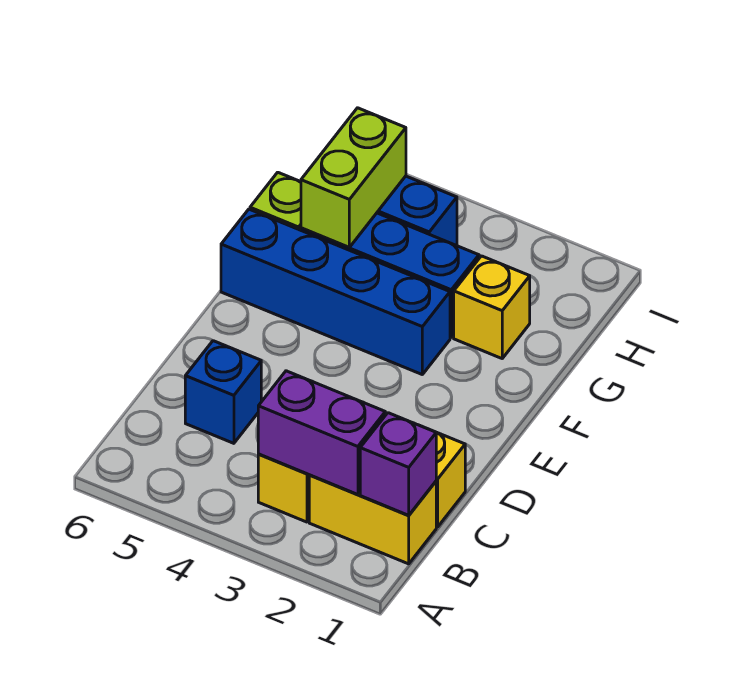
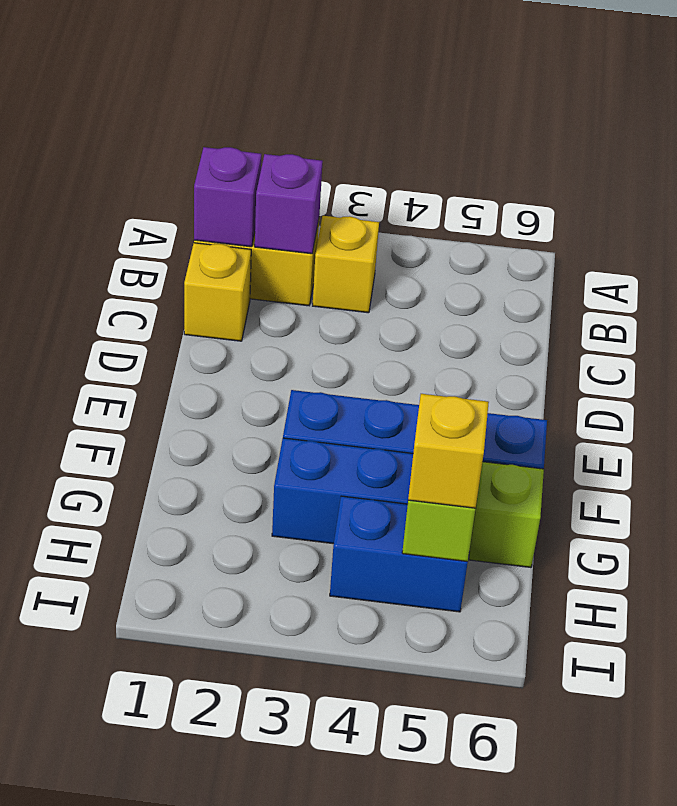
purple brick B2:B3 level 2 -> purple brick B2 level 2
blue brick C5 level 1 -> none
yellow brick G2 level 1 -> yellow brick H5 level 3

